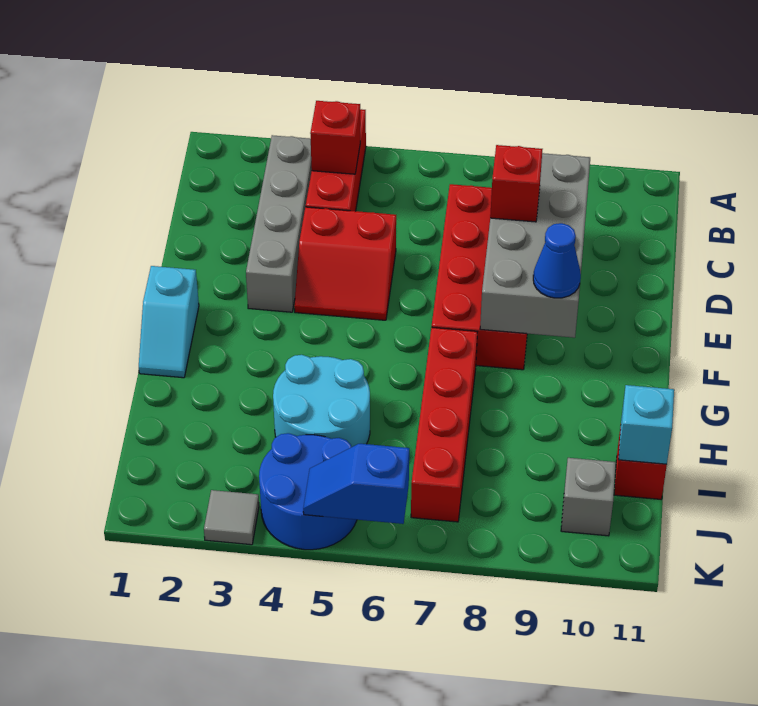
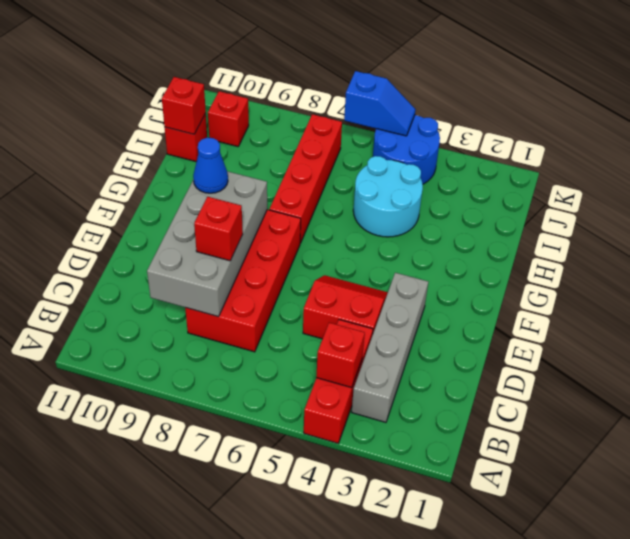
cyan slope F1:G1 level 1 top F -> none
cyan brick I11 level 2 -> red brick I11 level 2
grey brick J10 level 1 -> red brick J10 level 1
grey tile K3 level 1 -> none

